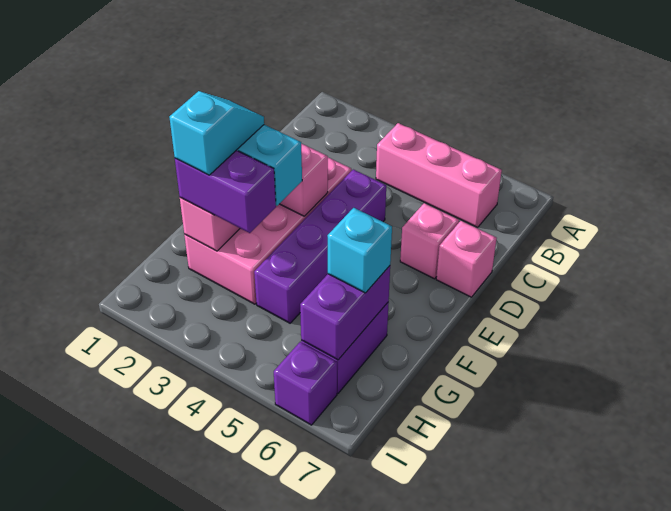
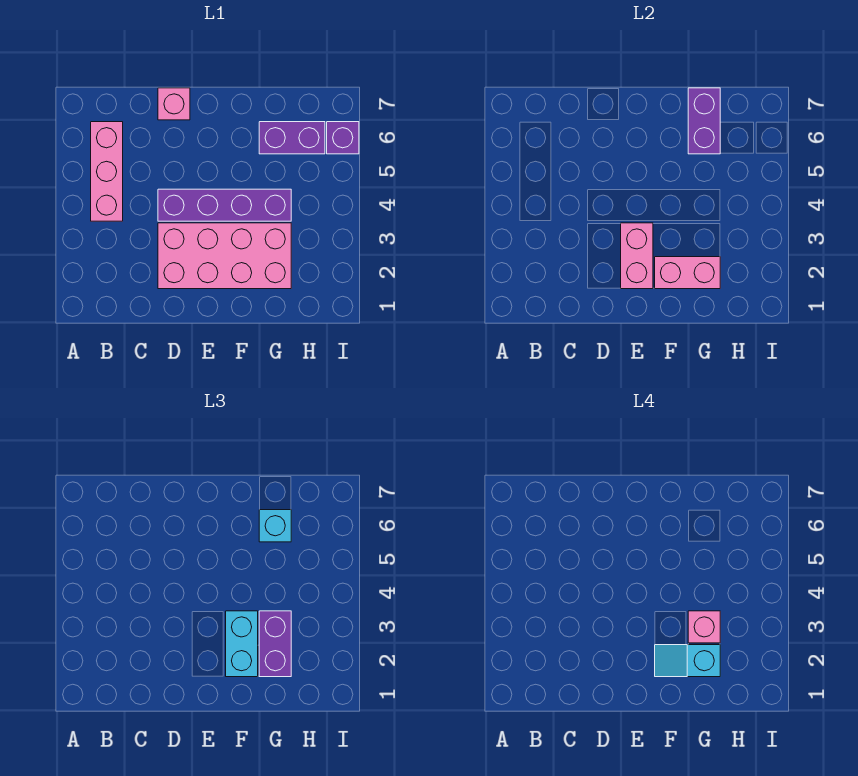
pink brick D6 level 1 -> pink brick G3 level 4
purple brick G6:H6 level 2 -> purple brick G6:G7 level 2

